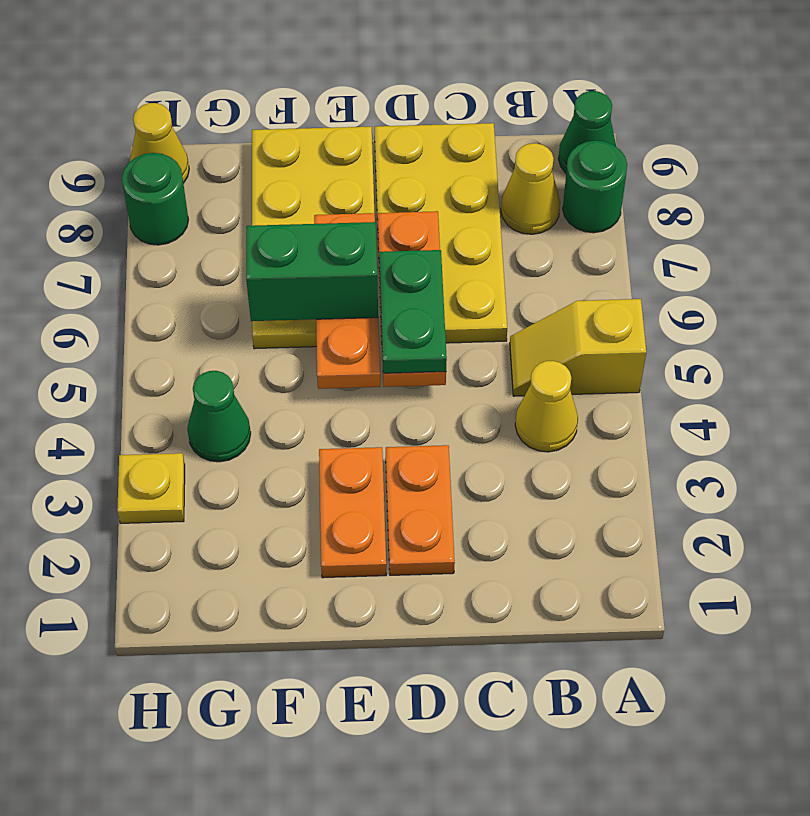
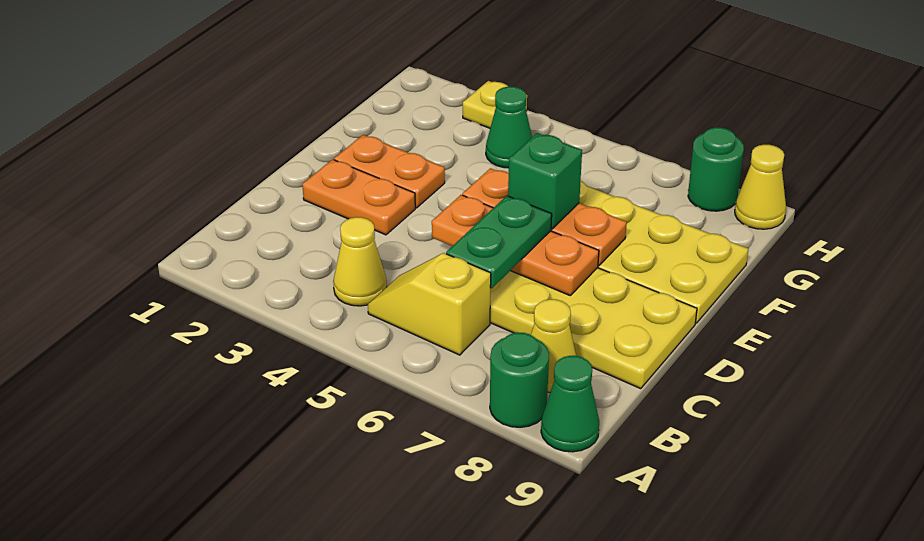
yellow slope A5:B5 level 1 top A -> yellow slope B5:B6 level 1 top 6
green plate D5:D6 level 3 -> green plate C6:D6 level 3
green brick E6:F6 level 3 -> green brick E6 level 3

